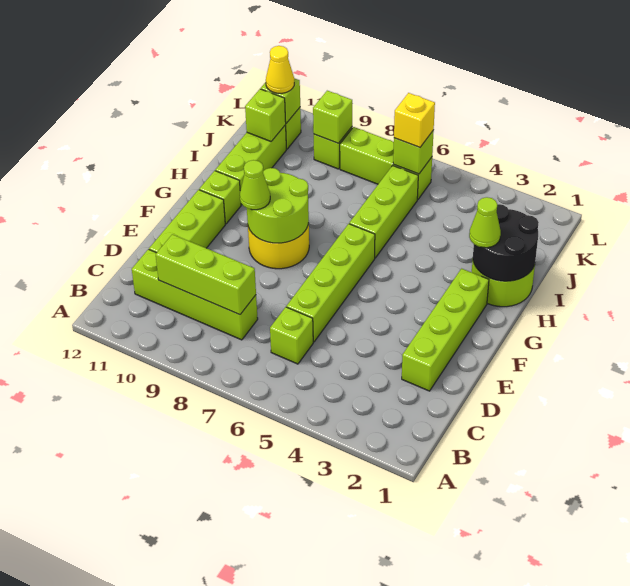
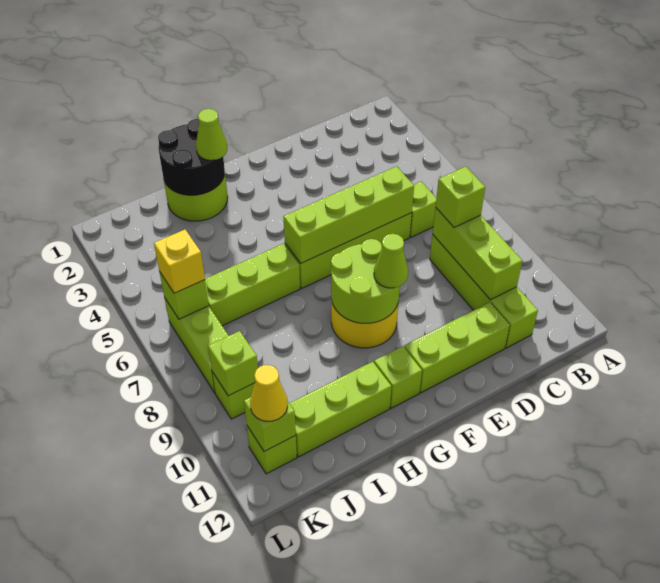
lime brick D2:G2 level 1 -> lime brick D6:G6 level 2
lime brick J11 level 2 -> lime brick C8 level 3

